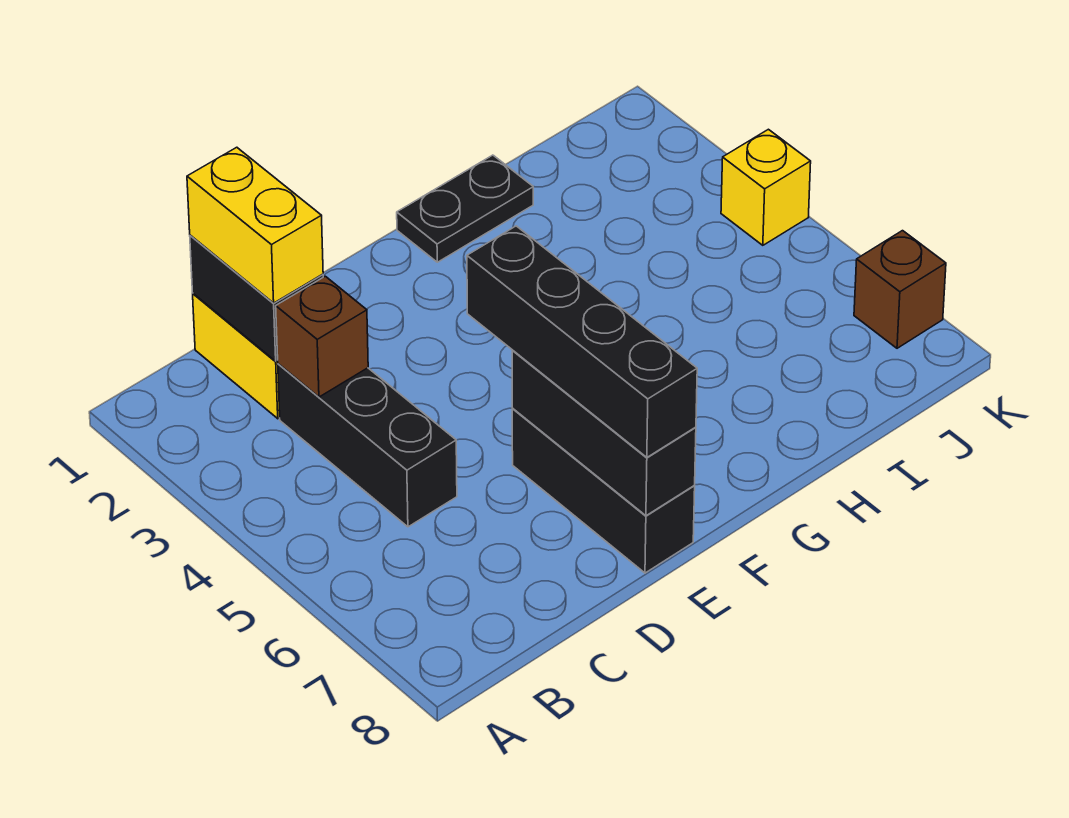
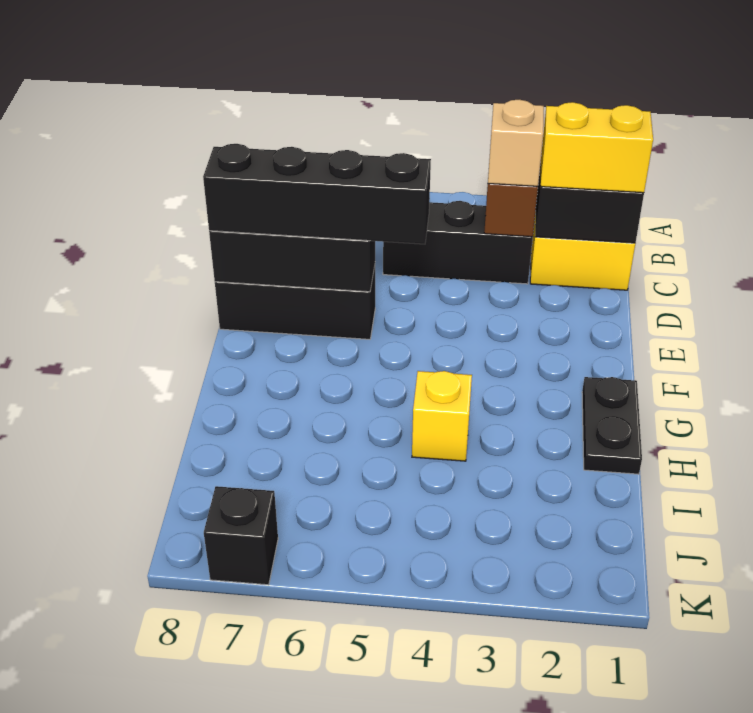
none -> tan brick C3 level 3
yellow brick K4 level 1 -> yellow brick H4 level 1
brown brick K7 level 1 -> black brick K7 level 1

